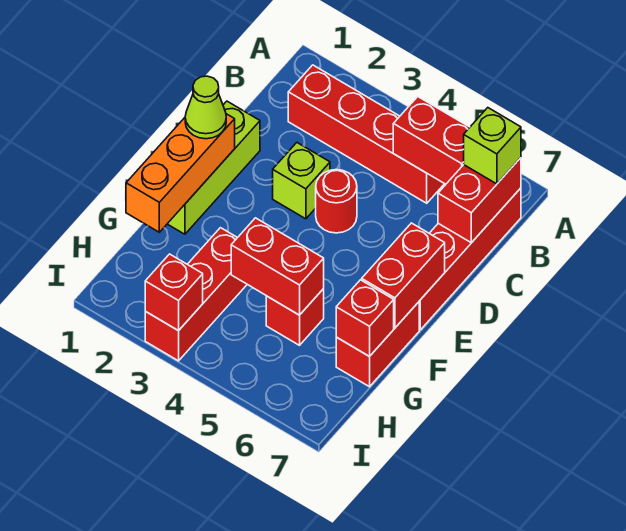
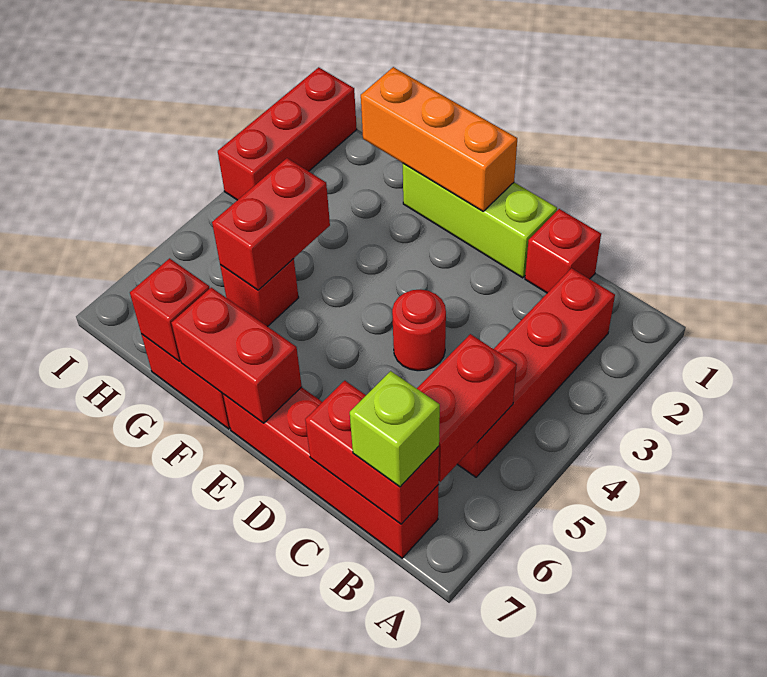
lime brick D3 level 1 -> none
lime cone E1 level 3 -> none
red brick G3:I3 level 1 -> red brick I1:I3 level 1
red brick I3 level 2 -> red brick C1 level 1

